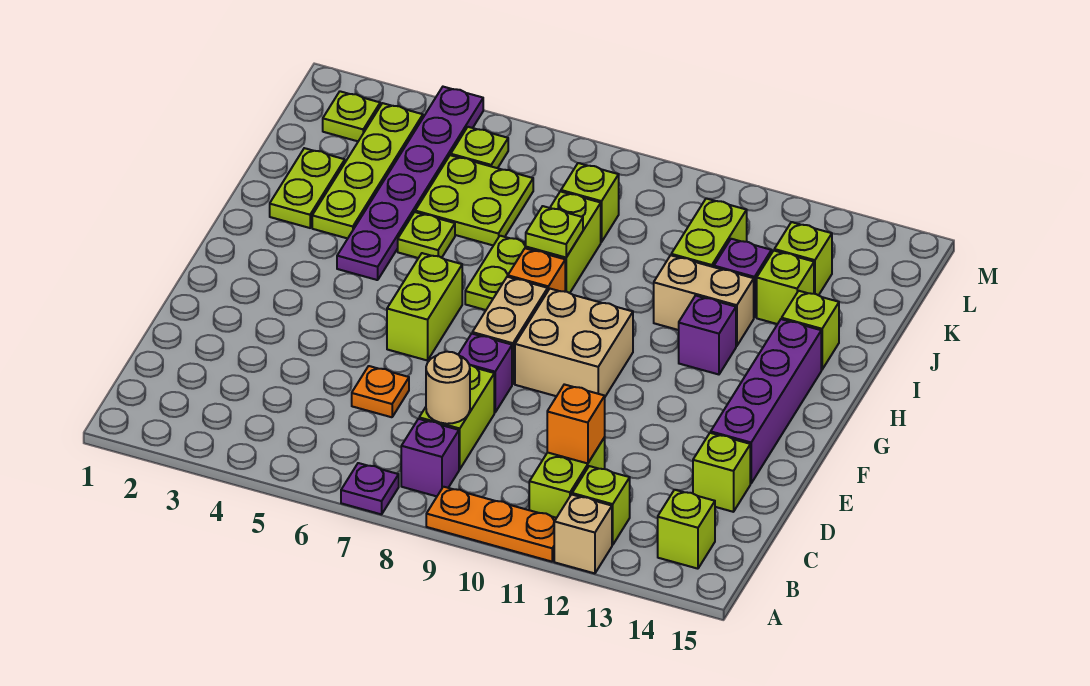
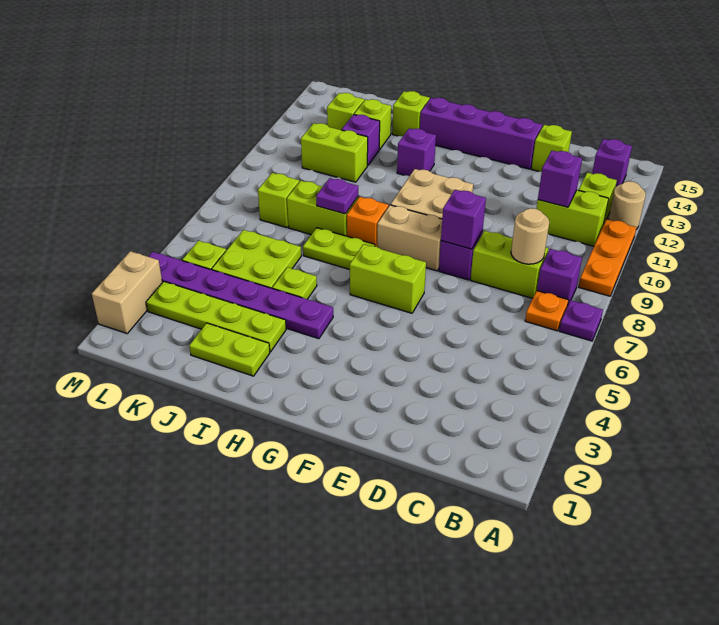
tan brick A12 level 1 -> tan round brick A12 level 1
lime brick B14 level 1 -> purple brick B14 level 1
orange brick C11 level 2 -> purple brick C11 level 2
orange plate D6 level 1 -> orange plate B7 level 1
none -> purple brick E8 level 2
lime plate I8 level 2 -> purple plate I8 level 2
tan brick I11:I12 level 1 -> tan brick M2:M3 level 1
lime plate L2 level 1 -> none

